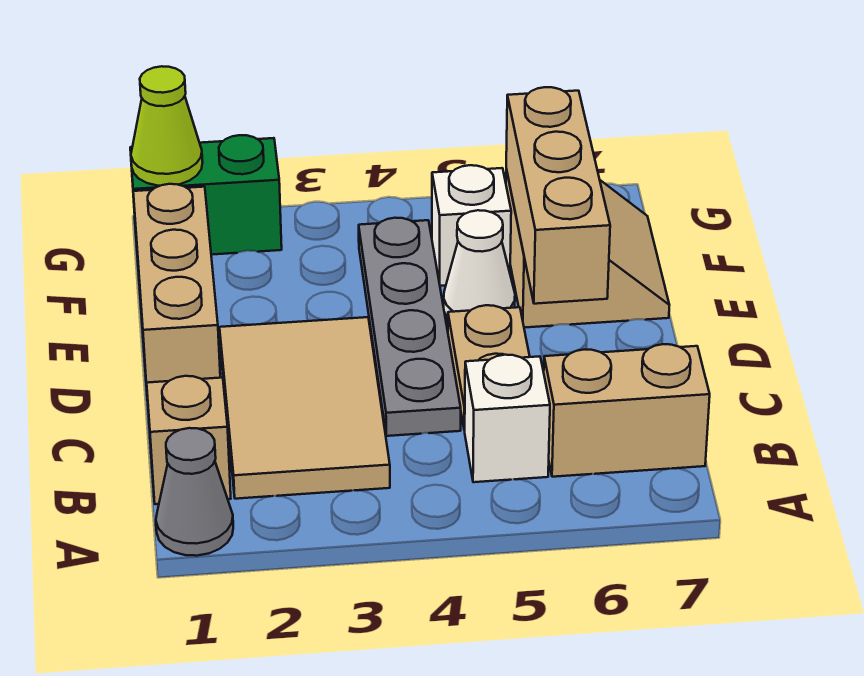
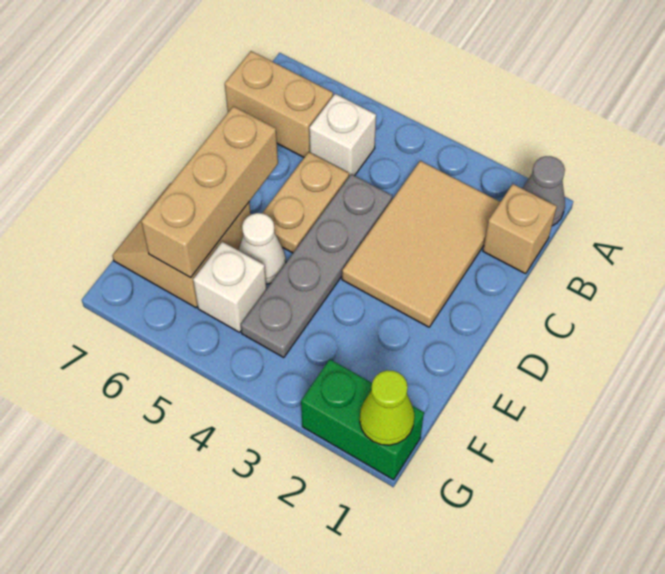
tan brick D1:F1 level 1 -> none

